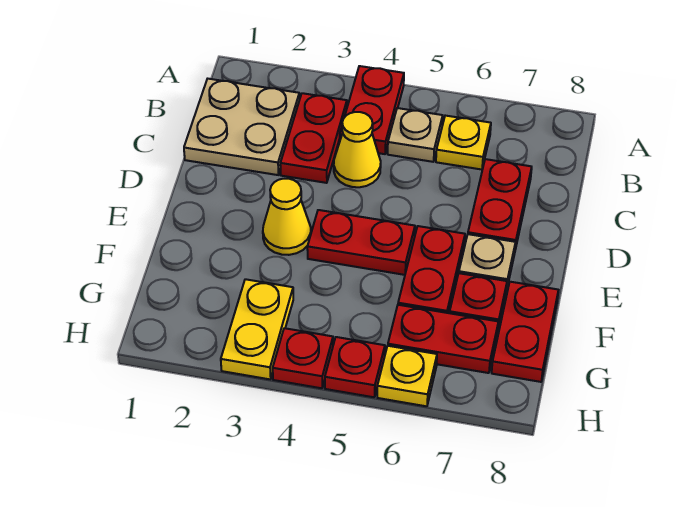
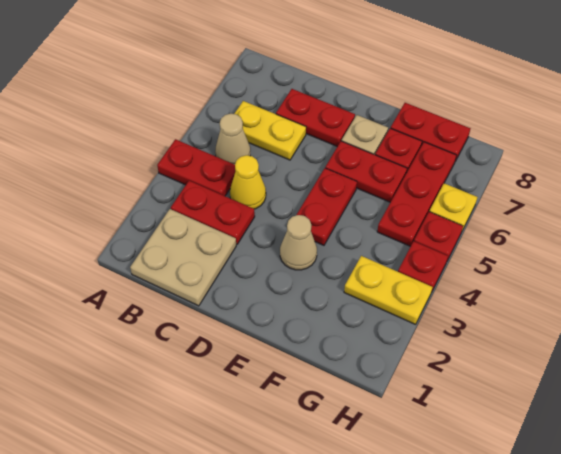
tan plate B5 level 1 -> tan cone B5 level 1
yellow plate B6 level 1 -> yellow plate B6:C6 level 1
yellow cone E3 level 1 -> tan cone E3 level 1
red plate G6:G7 level 1 -> red plate G5:G7 level 1

